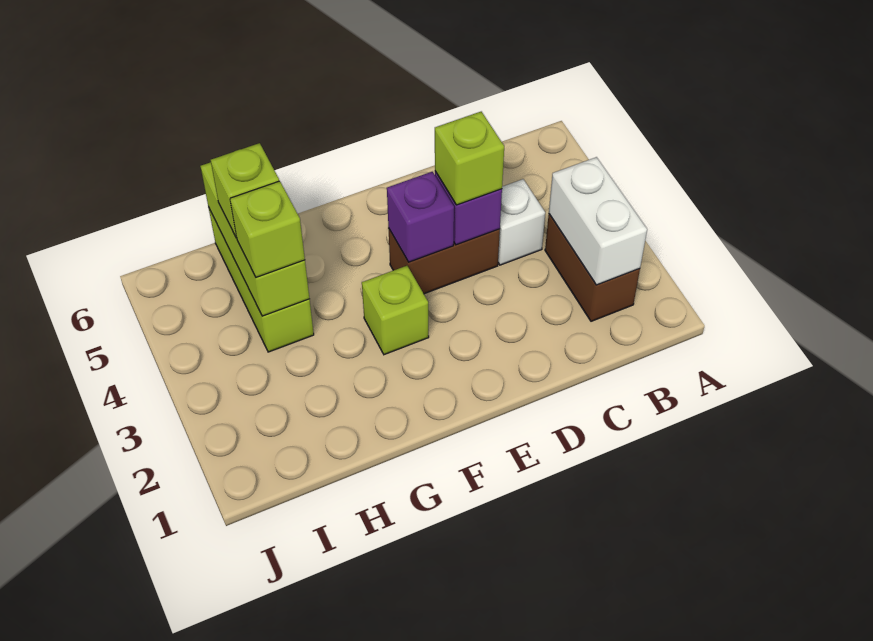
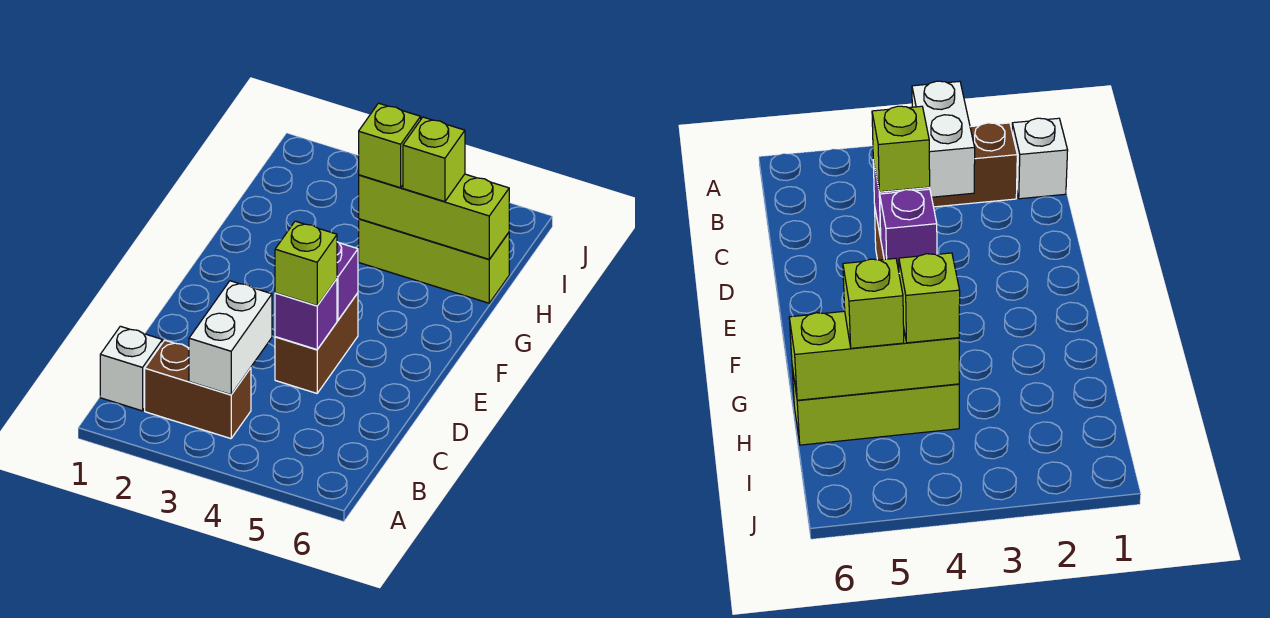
white brick B2:B3 level 2 -> white brick B3:C3 level 2
white brick C4 level 1 -> white brick B1 level 1
lime brick F3 level 1 -> none

